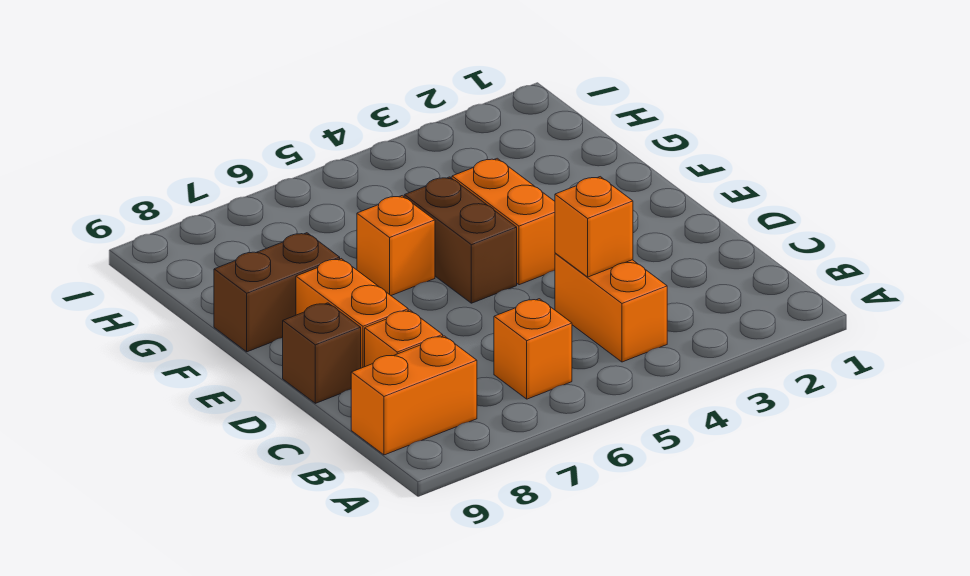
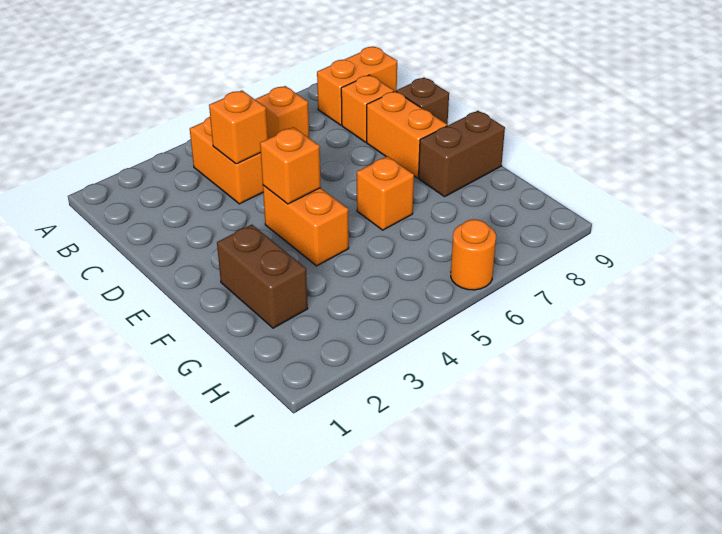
none -> orange brick E4 level 2
brown brick E5:F5 level 1 -> brown brick F2:G2 level 1
none -> orange round brick I6 level 1

